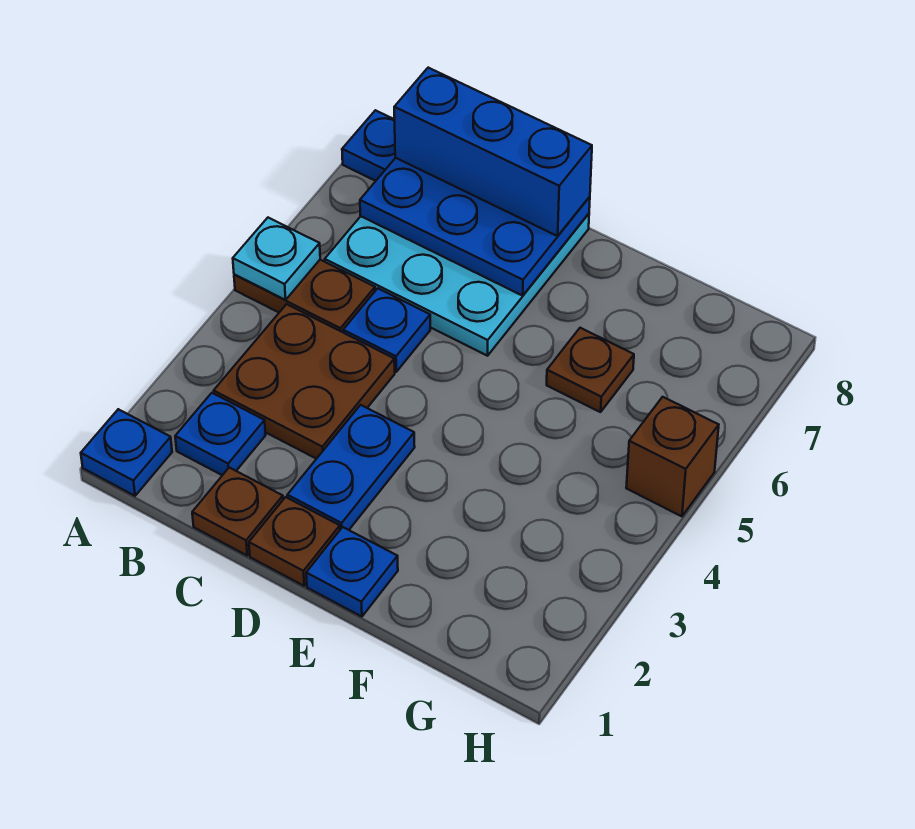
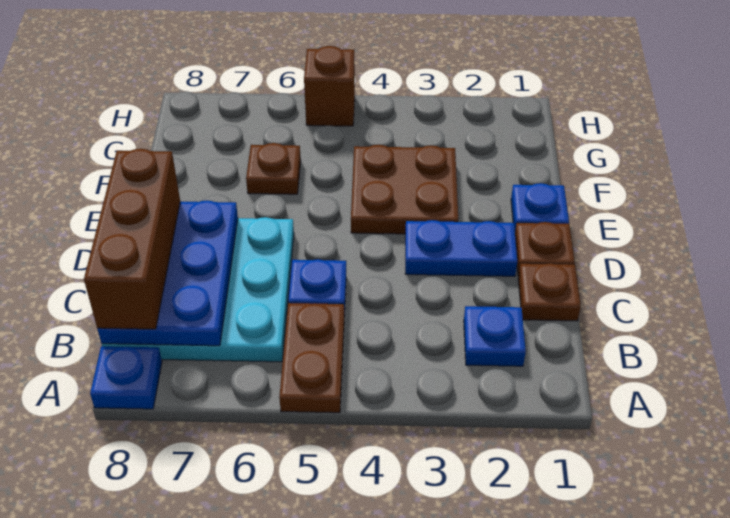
blue plate A1 level 1 -> none
cyan plate A5 level 2 -> none
brown plate B3:C4 level 1 -> brown plate E3:F4 level 1
blue brick B8:D8 level 3 -> brown brick B8:D8 level 3

